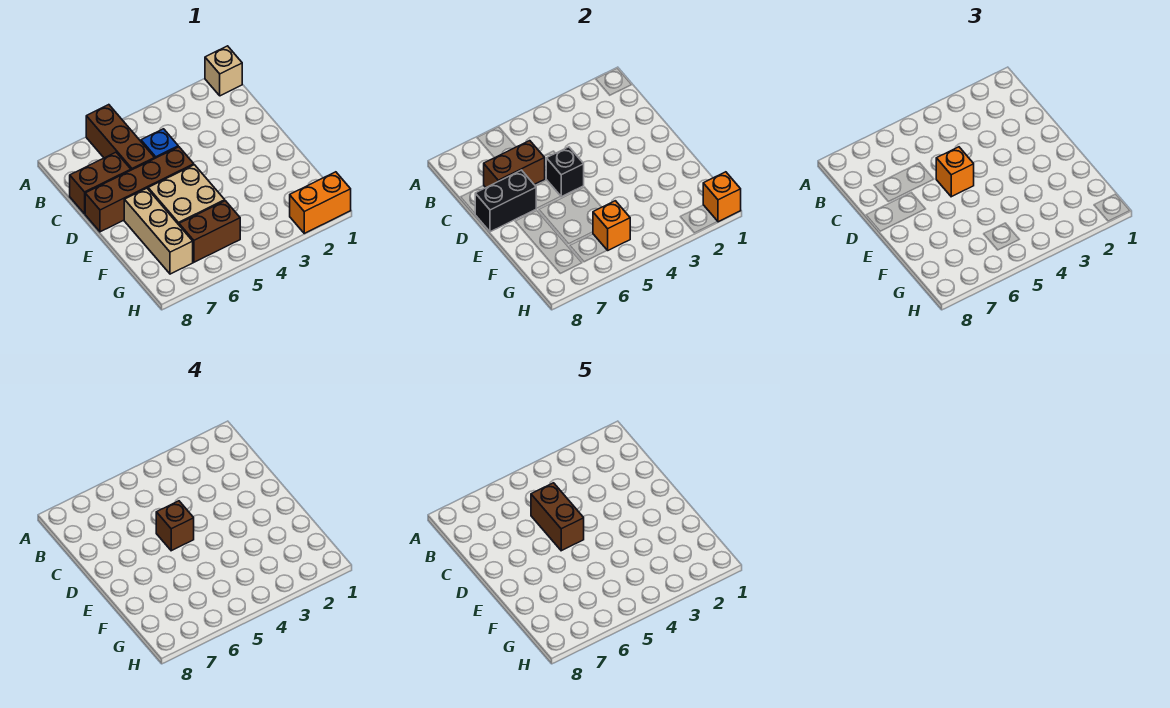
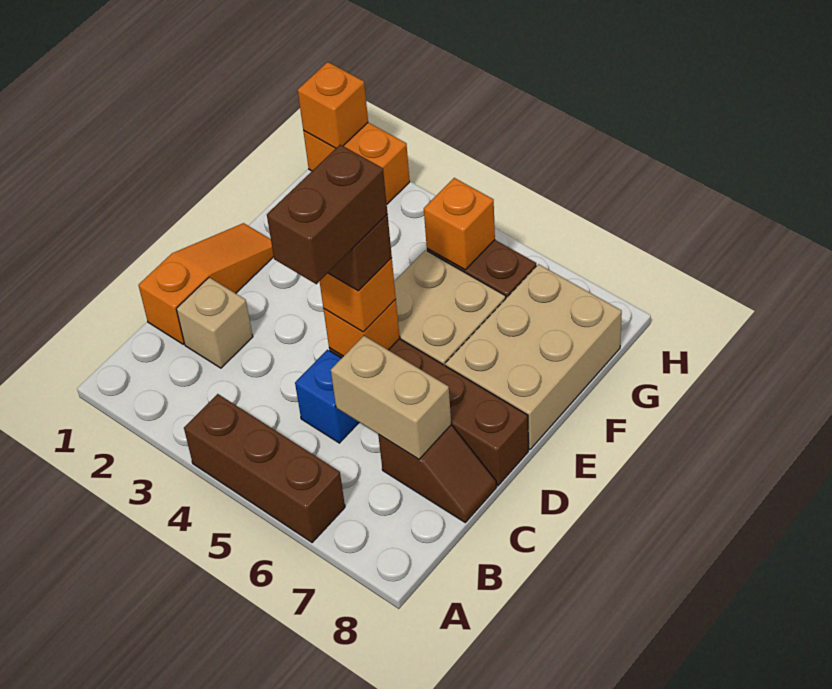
tan brick A1 level 1 -> tan brick C2 level 1
brown brick A6:C6 level 1 -> brown brick A4:A6 level 1
none -> orange slope C1:E1 level 1 top C
brown brick C6:C7 level 2 -> tan brick C6:C7 level 2
brown brick C7:C8 level 1 -> brown slope C7:C8 level 1 top 7
black brick D5 level 2 -> orange brick D5 level 2
black brick D7:D8 level 2 -> none
tan brick E7:G7 level 1 -> tan brick E7:G8 level 1

